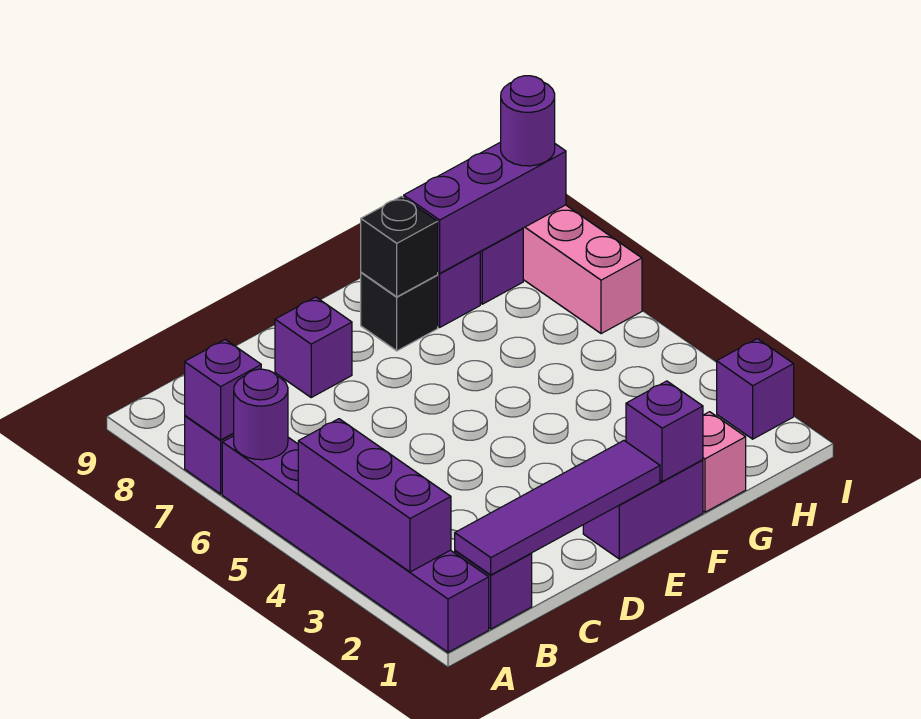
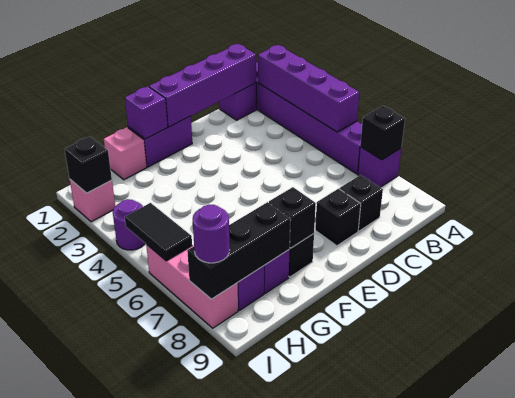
purple brick A2:A4 level 2 -> purple brick A2:A5 level 2
purple round brick A6 level 2 -> purple round brick I4 level 1
purple brick A7 level 2 -> black brick A7 level 2
purple tile B1:E1 level 2 -> purple brick B1:E1 level 2
none -> black brick C8 level 1
purple brick D8 level 1 -> black brick D8 level 1
purple brick G8:I8 level 2 -> black brick G8:I8 level 2
purple brick I2 level 1 -> pink brick I2 level 1
none -> black brick I2 level 2
none -> black tile I5:I6 level 2

